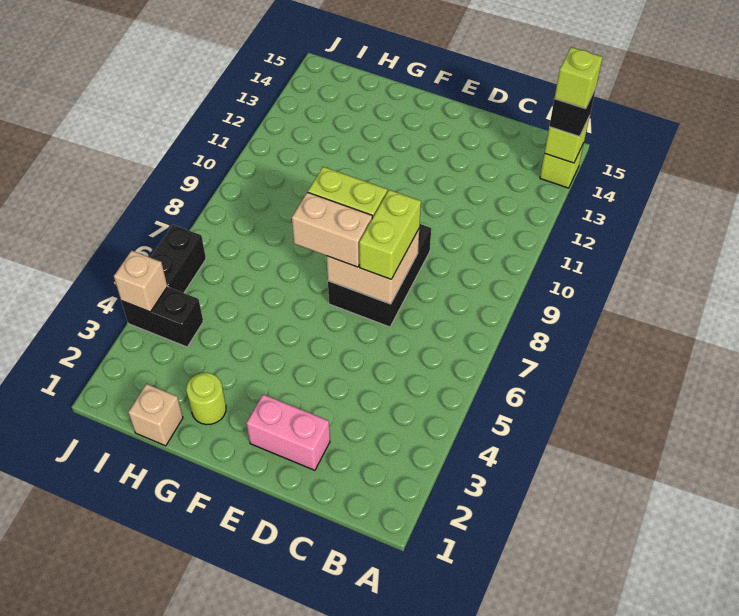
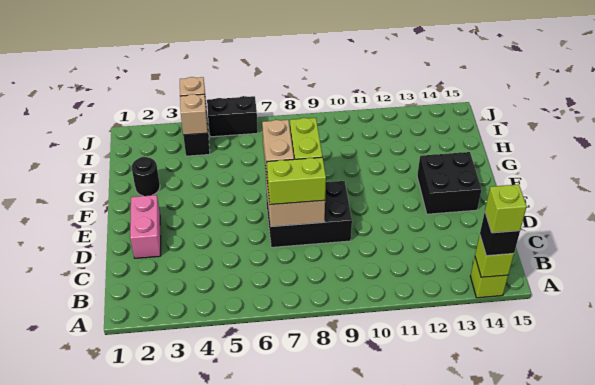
none -> black brick E13:F14 level 1
lime round brick G2 level 1 -> black round brick G2 level 1
tan brick H1 level 1 -> tan brick I4 level 2

